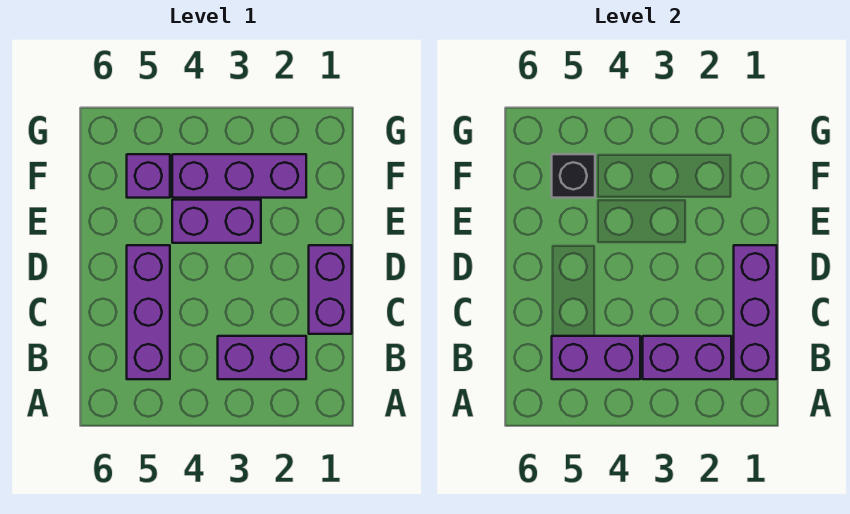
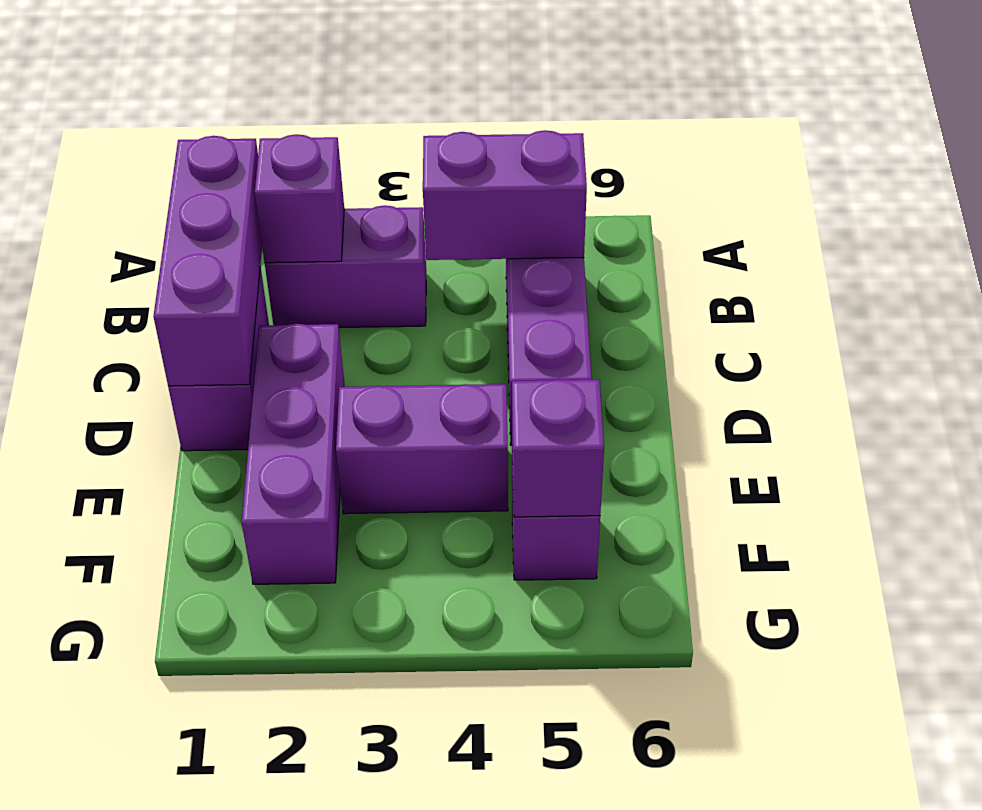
purple brick B2:B3 level 2 -> purple brick B2 level 2
purple brick F2:F4 level 1 -> purple brick D2:F2 level 1
black brick F5 level 2 -> purple brick F5 level 2

